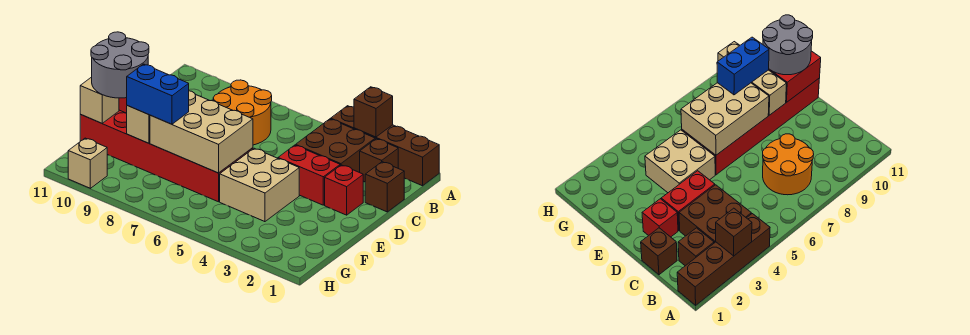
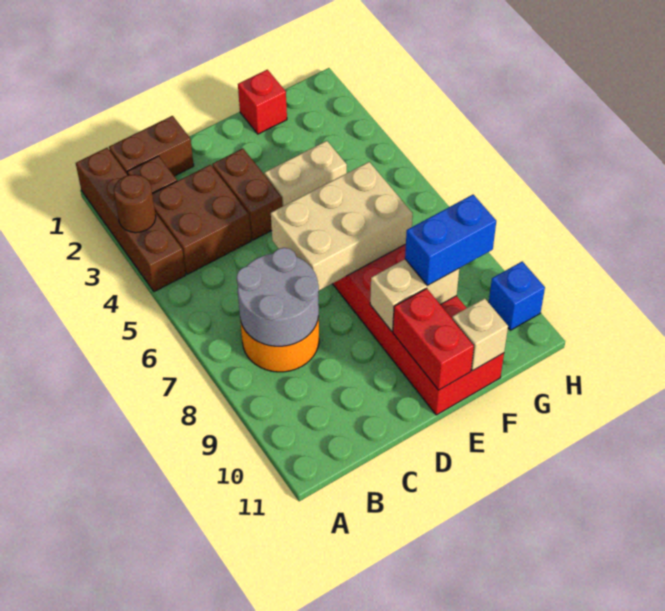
brown brick A3 level 2 -> brown round brick A3 level 2
brown brick C1 level 1 -> brown brick B1:C1 level 1
red brick D2 level 1 -> red brick F1 level 1
red brick D3:D4 level 1 -> brown brick D3:D4 level 1
tan brick E4:F5 level 1 -> tan brick E4:F4 level 1
tan brick E6:F8 level 2 -> tan brick D6:F7 level 2
grey round brick E10:F11 level 3 -> grey round brick B7:C8 level 2
blue brick F8:F9 level 3 -> blue brick F9:G9 level 3
tan brick H10 level 1 -> blue brick H10 level 1

